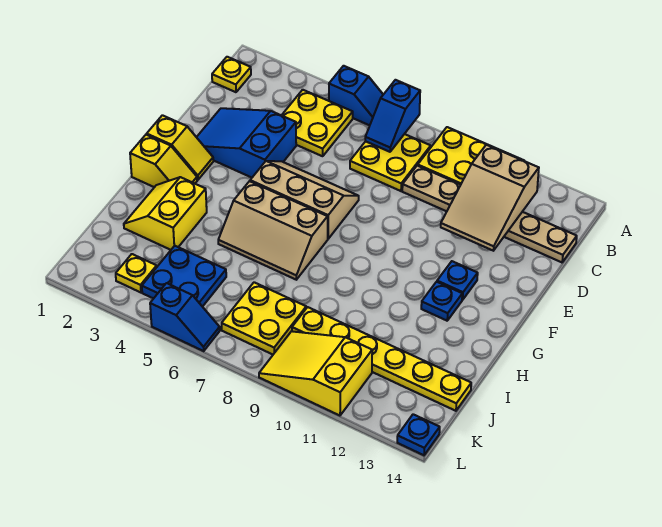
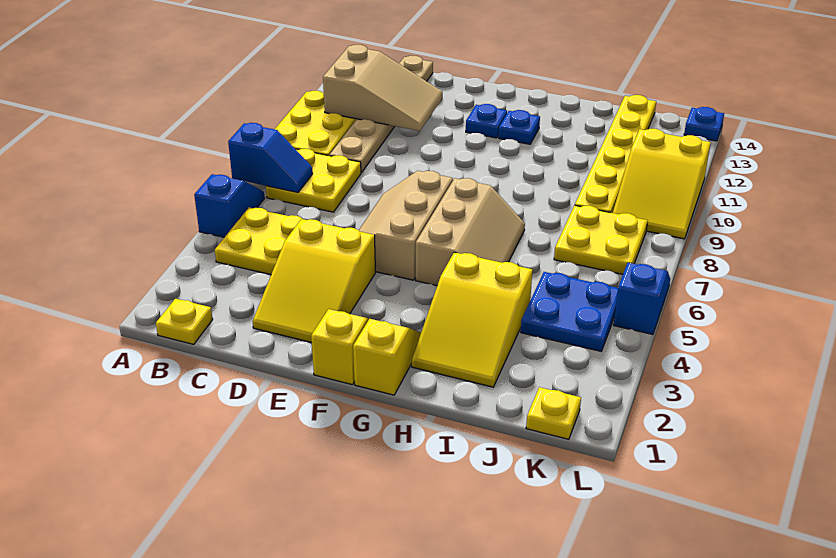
blue slope D2:E4 level 1 top 4 -> yellow slope D2:E4 level 1 top 4
yellow slope H2:I3 level 1 top 3 -> yellow slope H2:I4 level 1 top 4
yellow plate K3 level 1 -> yellow plate K1 level 1

